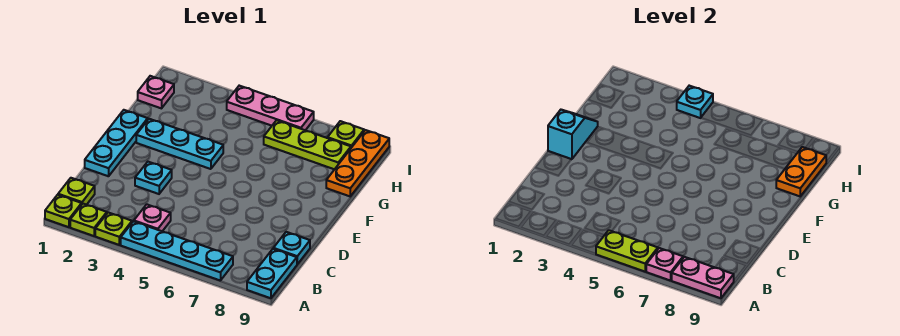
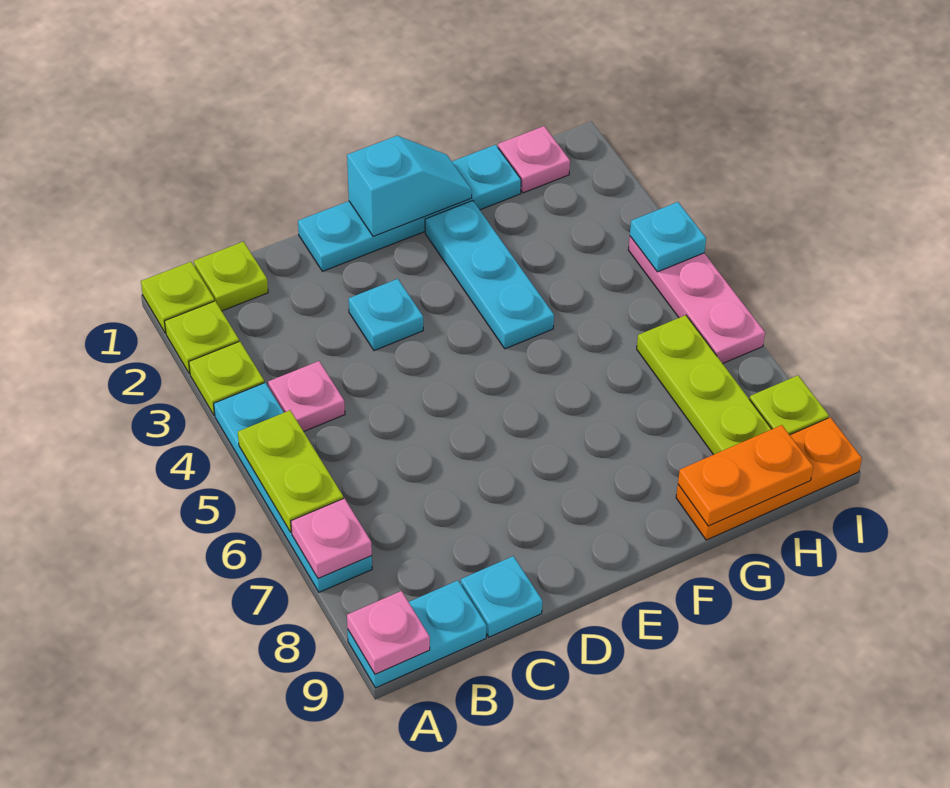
pink plate A8:A9 level 2 -> pink plate A9 level 2
cyan plate D1:F1 level 1 -> cyan plate D1:G1 level 1

